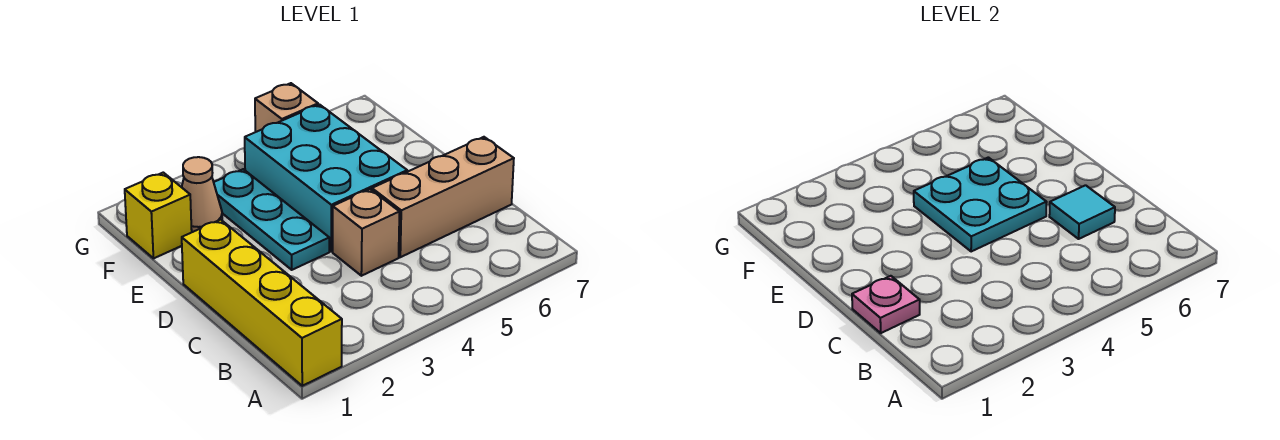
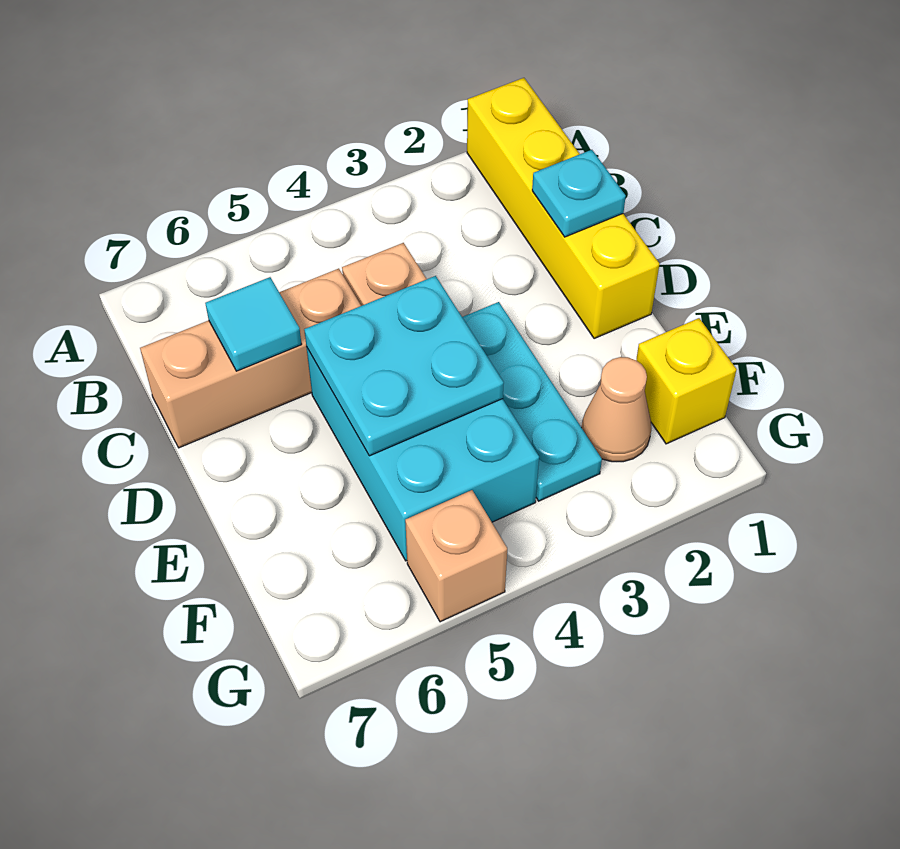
pink plate C1 level 2 -> cyan plate C1 level 2

